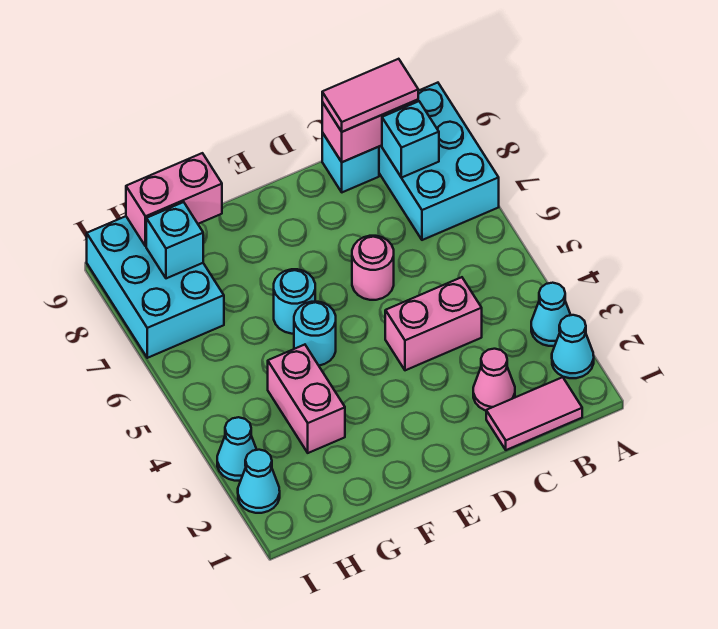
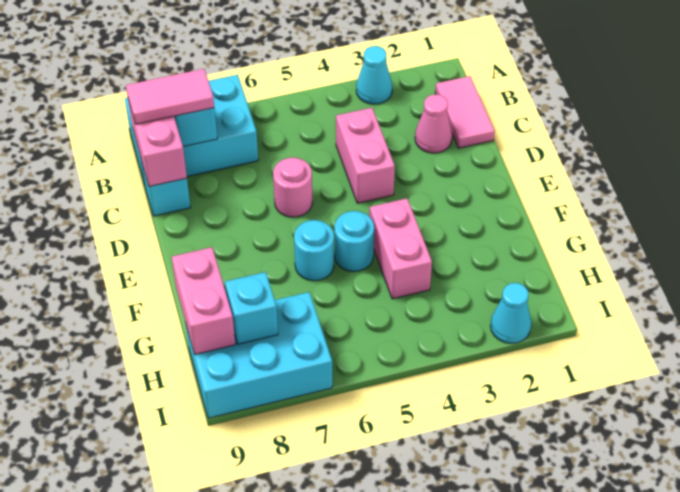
cyan cone A2 level 1 -> none
pink tile B9:C9 level 3 -> pink tile B8:B9 level 3
pink brick G3:G4 level 1 -> pink brick F4:G4 level 1
cyan cone I3 level 1 -> none

